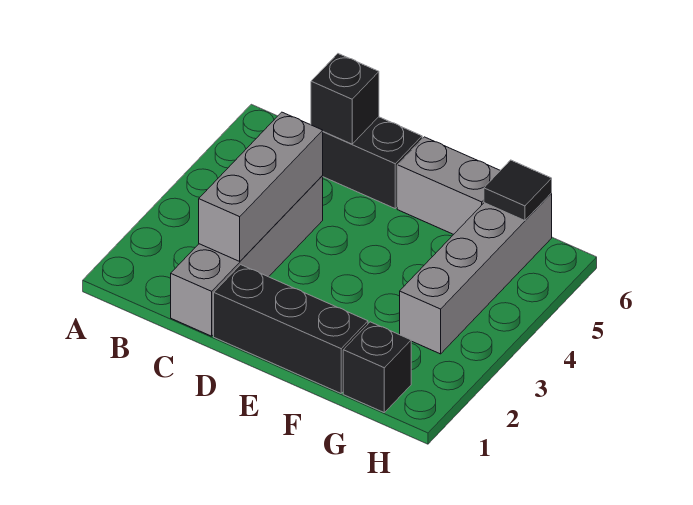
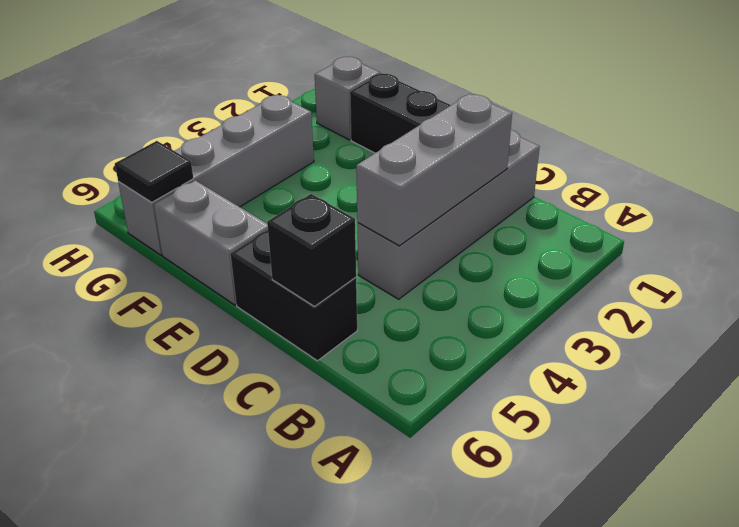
black brick G1 level 1 -> grey brick G1 level 1

